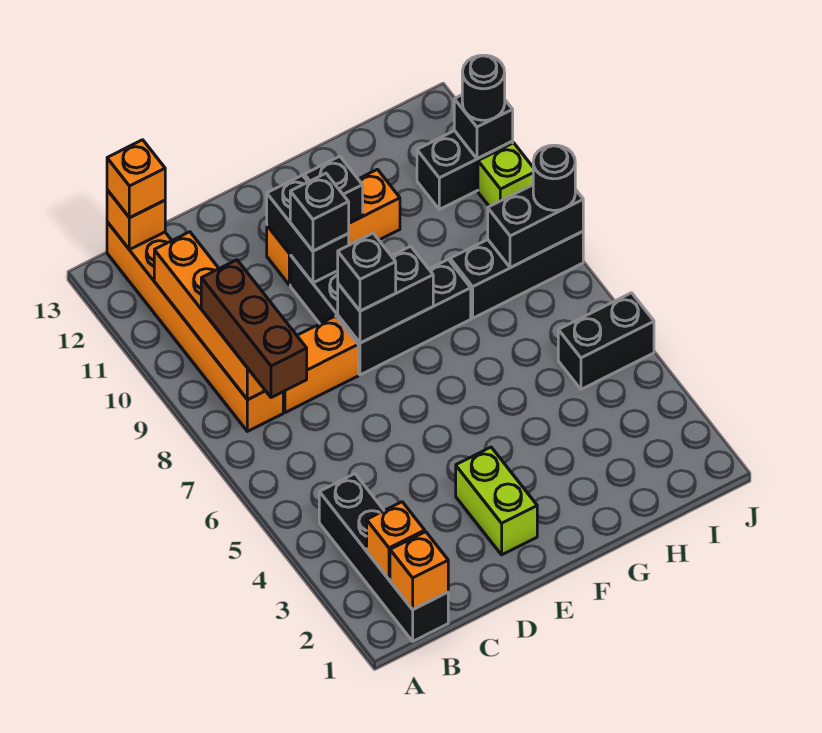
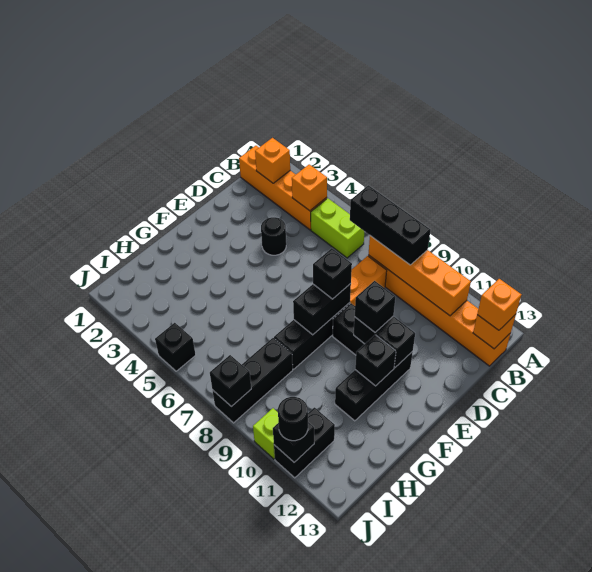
black brick B1:B4 level 1 -> orange brick B1:B4 level 1
orange brick B1 level 2 -> orange brick B4 level 2
brown brick B7:B9 level 3 -> black brick B7:B9 level 3
lime brick E2:E3 level 1 -> lime brick B5:B6 level 1
orange brick E11:G11 level 1 -> black brick E11:G11 level 1
black brick I5:J5 level 1 -> black brick J5 level 1
black brick I8:J8 level 2 -> black brick J8 level 2
black round brick J8 level 3 -> black round brick D4 level 1

